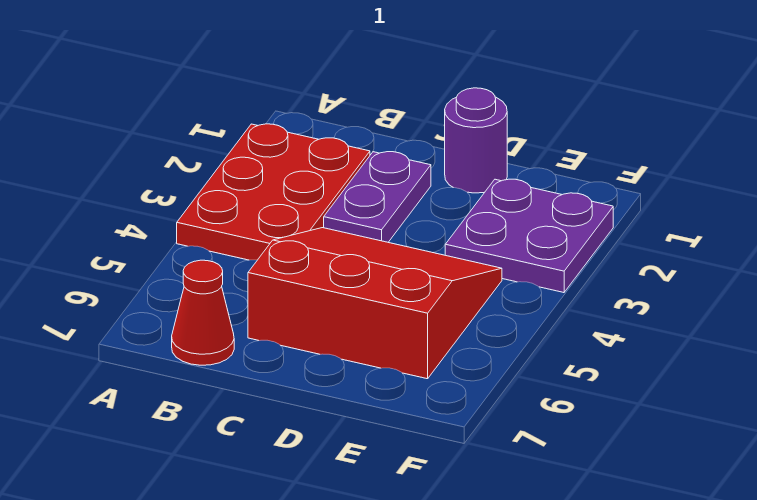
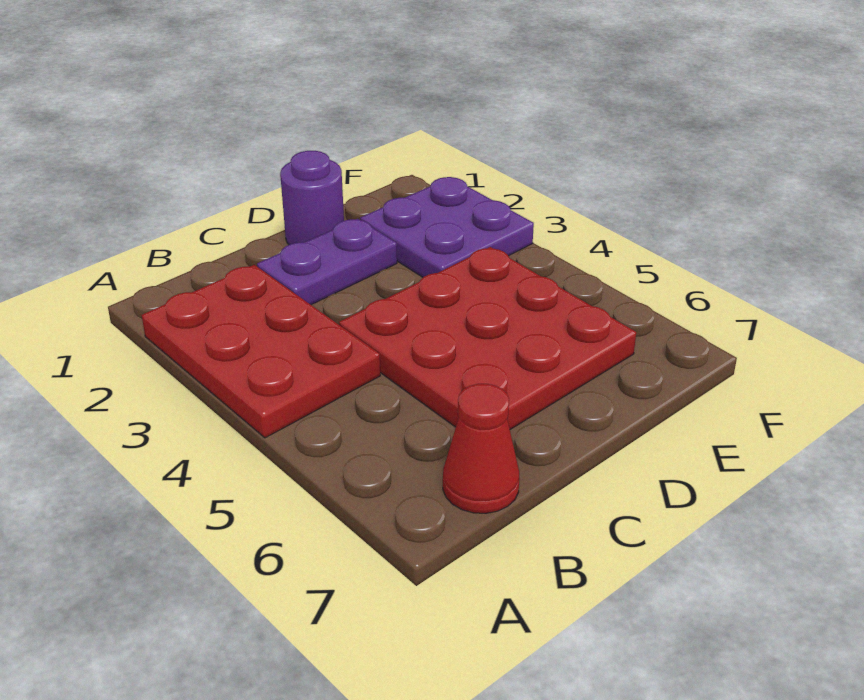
purple plate C2:C3 level 1 -> purple plate C2:D2 level 1
red slope C4:E6 level 1 top 6 -> red plate C4:E6 level 1

